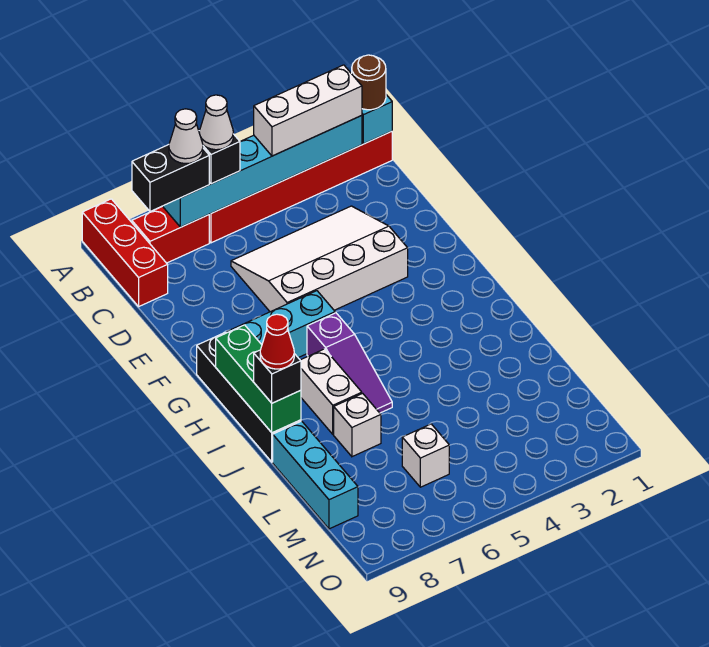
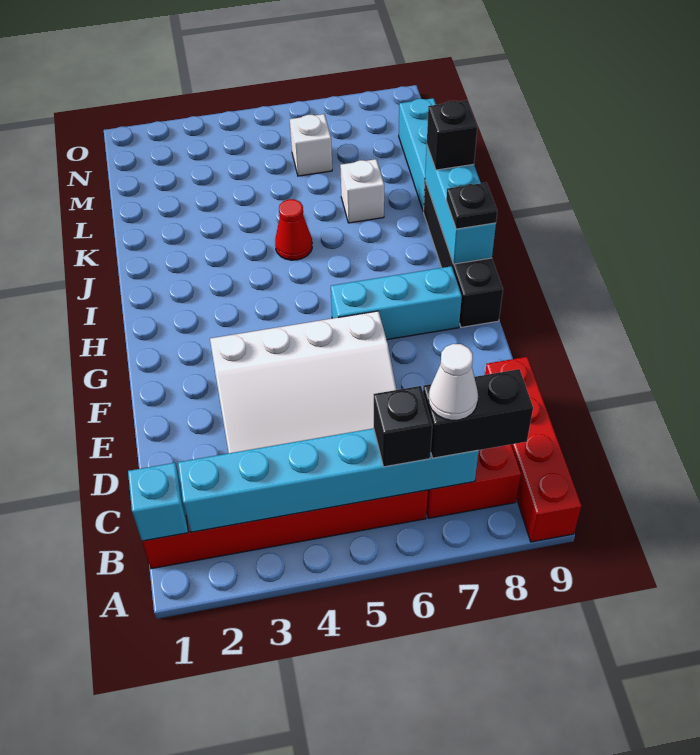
red brick A9:C9 level 1 -> red brick A9:D9 level 1
brown round brick B1 level 3 -> none
white brick B2:B4 level 3 -> none
white cone B6 level 4 -> none
purple slope H6:J6 level 1 top H -> none
green brick H9:J9 level 2 -> cyan brick H9:J9 level 2
none -> black plate H9 level 3
white brick I7:J7 level 1 -> none
red cone J9 level 4 -> red cone J5 level 1

